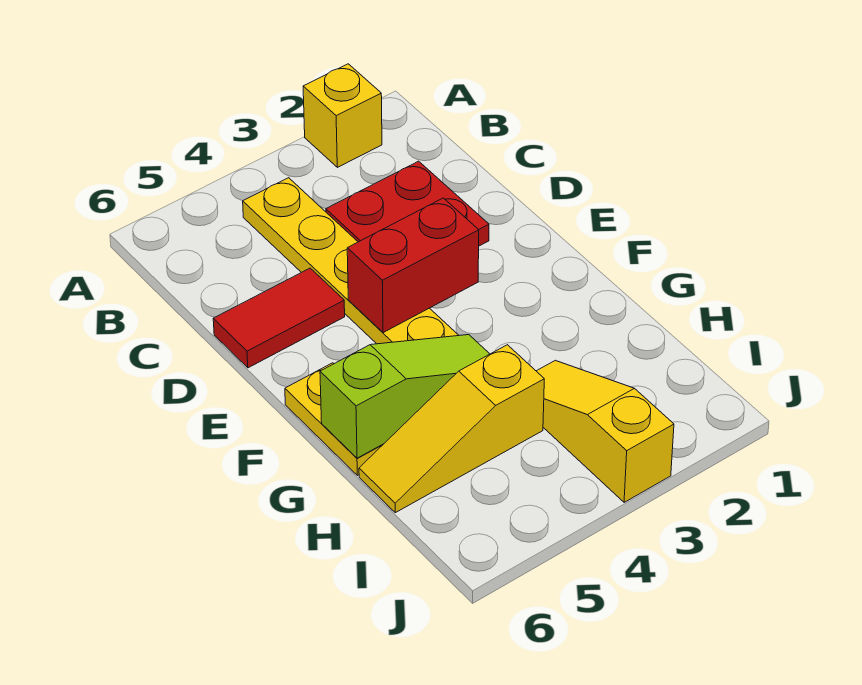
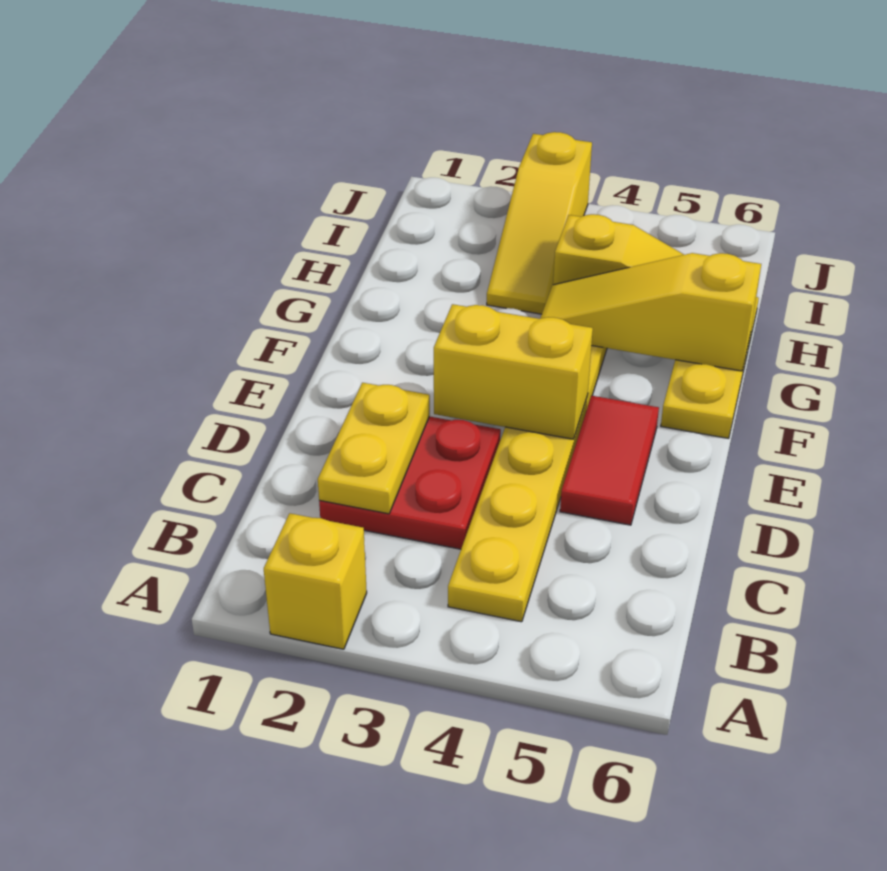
none -> yellow plate C2:D2 level 2
red tile D5:D6 level 1 -> red tile D5:E5 level 1
red brick E3:E4 level 2 -> yellow brick E3:E4 level 2
lime slope G4:G6 level 2 top 6 -> yellow slope G4:G6 level 2 top 6

